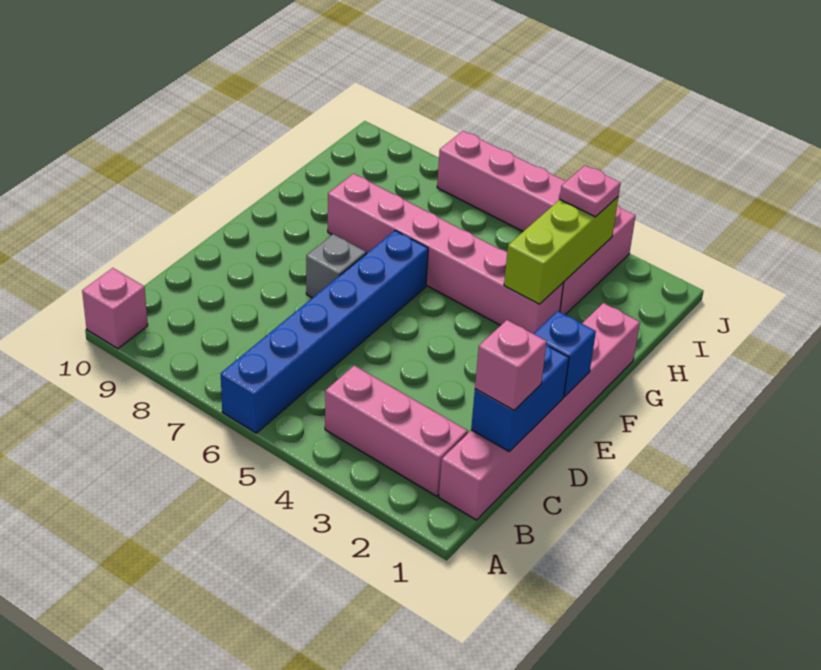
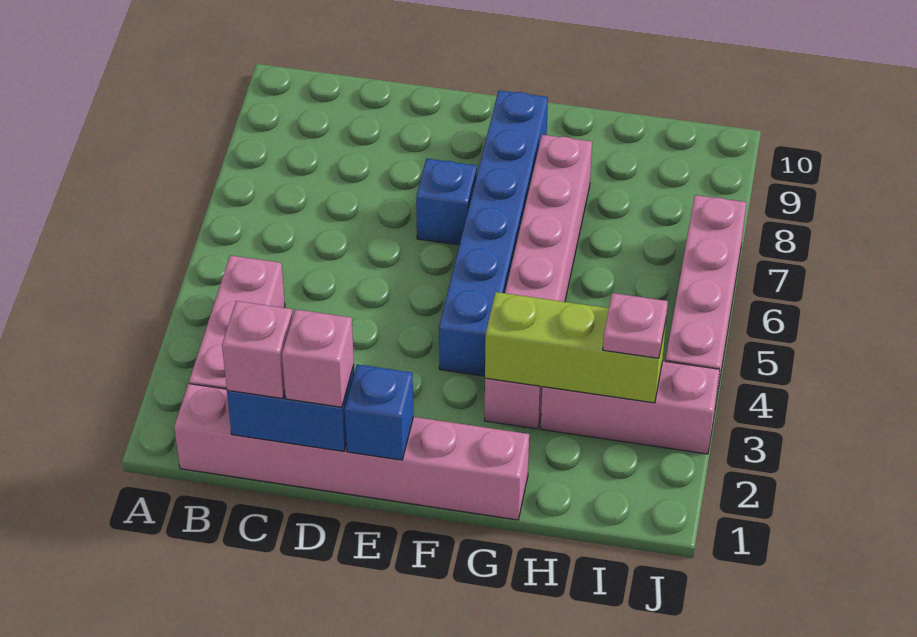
blue brick A6:F6 level 1 -> blue brick F4:F9 level 1
pink brick A10 level 1 -> pink brick D1 level 3
grey brick E7 level 1 -> blue brick E7 level 1

